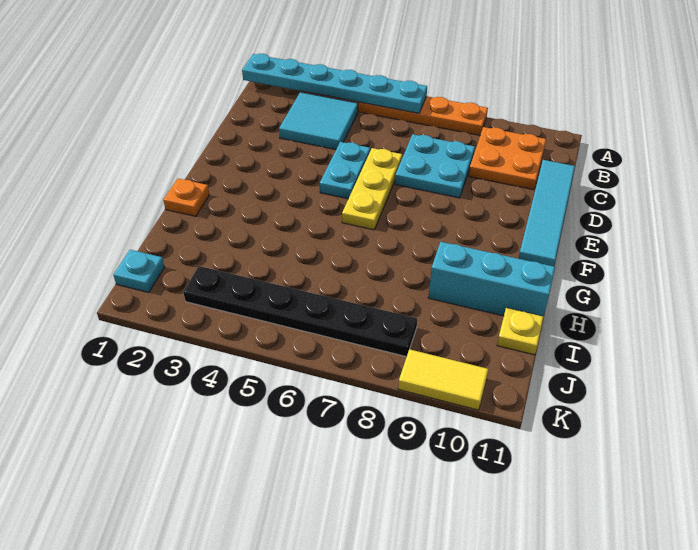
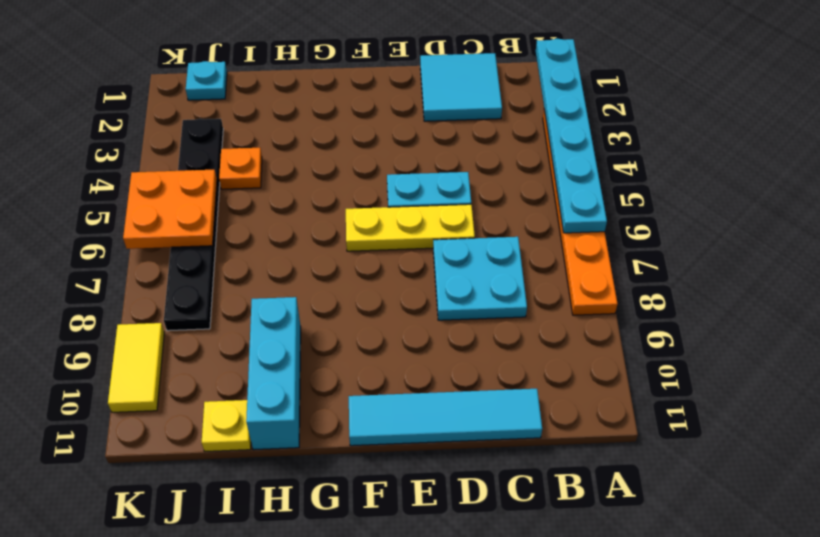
cyan tile B3:C4 level 1 -> cyan tile C1:D2 level 1
orange plate B9:C10 level 1 -> orange plate J5:K6 level 2
orange plate G1 level 1 -> orange plate I4 level 1

